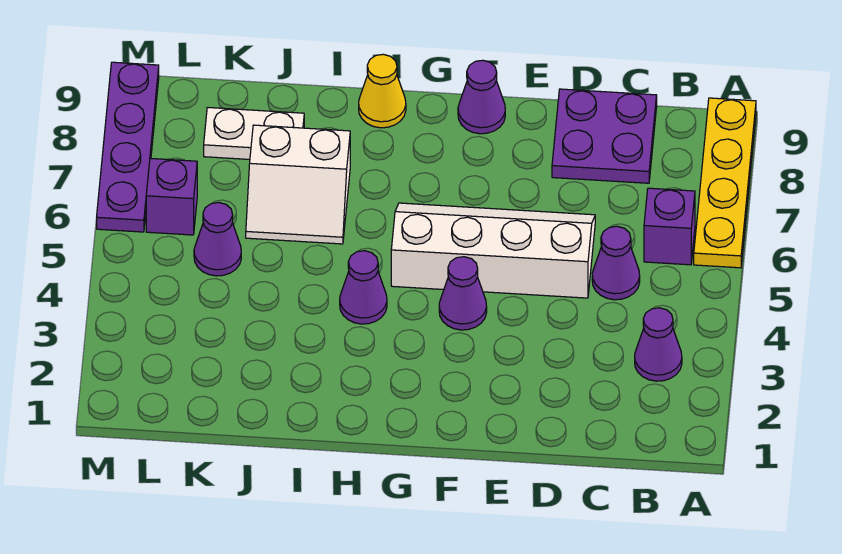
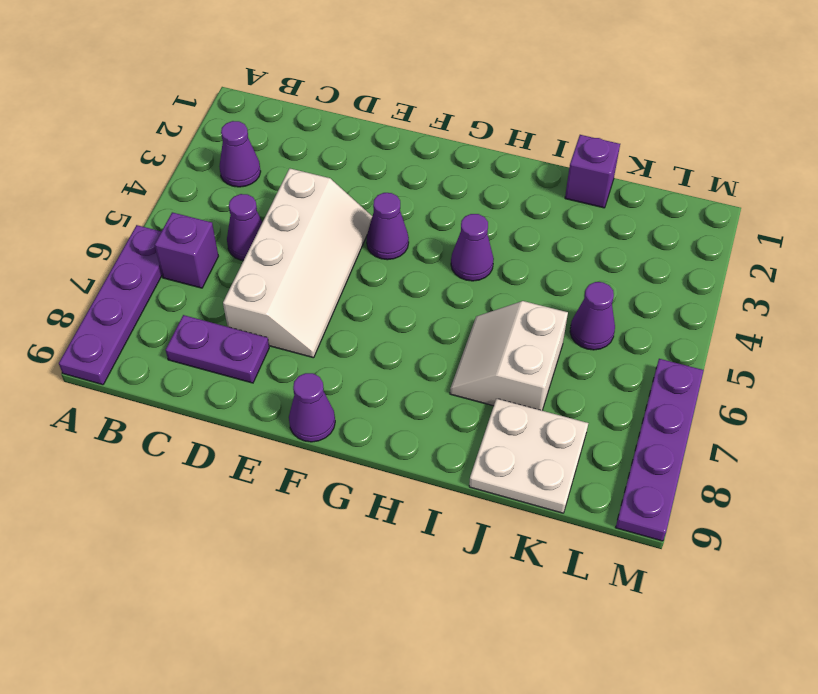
yellow plate A6:A9 level 1 -> purple plate A6:A9 level 1
purple plate C8:D9 level 1 -> purple plate C8:D8 level 1
white slope D5:G6 level 1 top 5 -> white slope D4:E7 level 1 top D
yellow cone H9 level 1 -> none
white slope I6:J7 level 1 top 7 -> white slope I6:J7 level 1 top J
white plate J8:K8 level 1 -> white plate J8:K9 level 1
purple brick L6 level 1 -> purple brick J1 level 1

